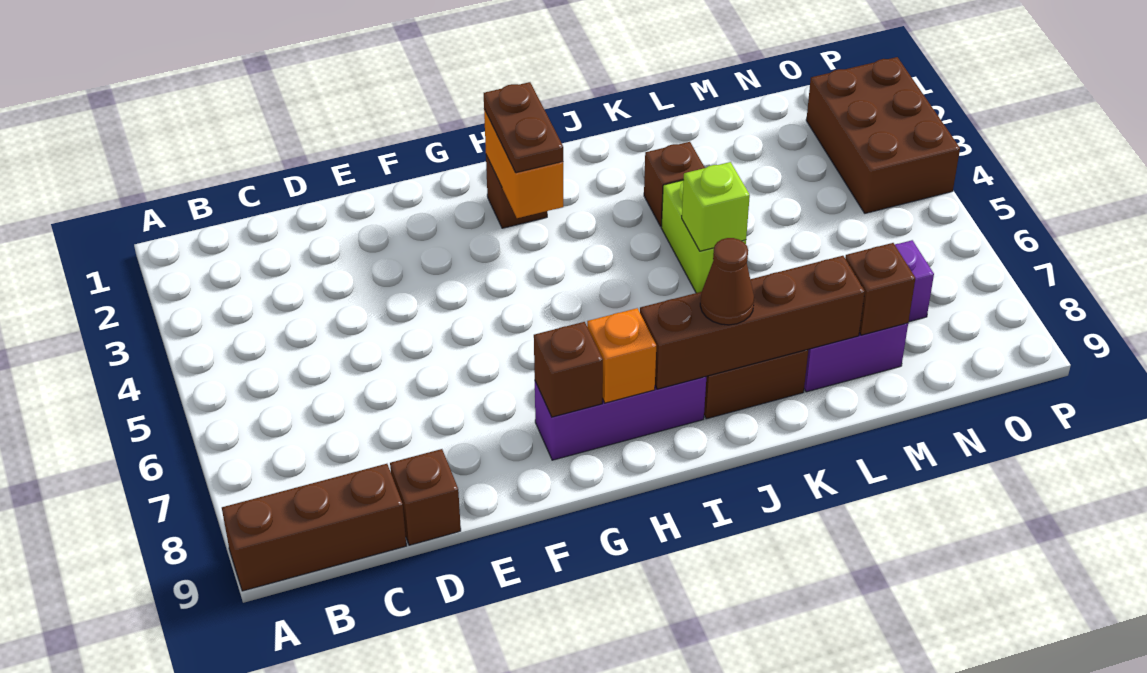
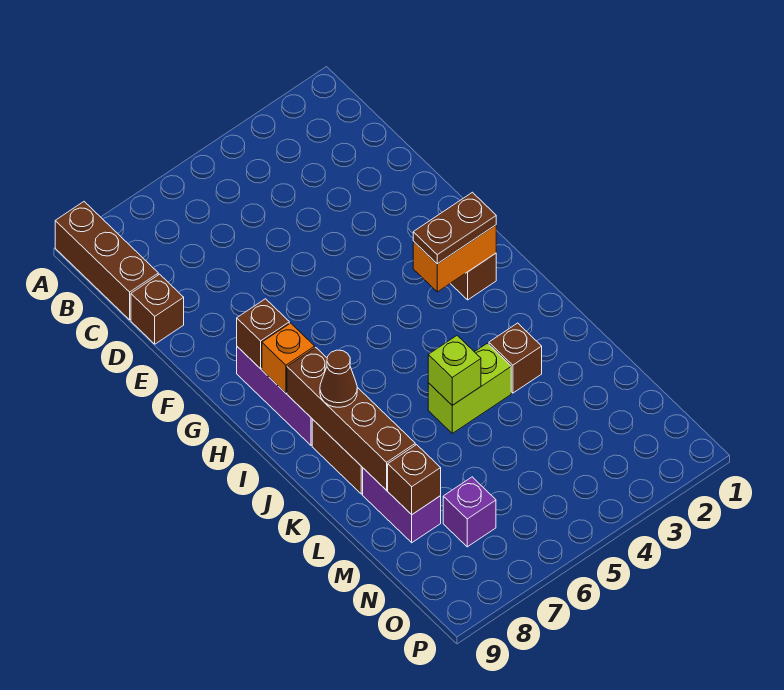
brown brick O2:P4 level 1 -> none

